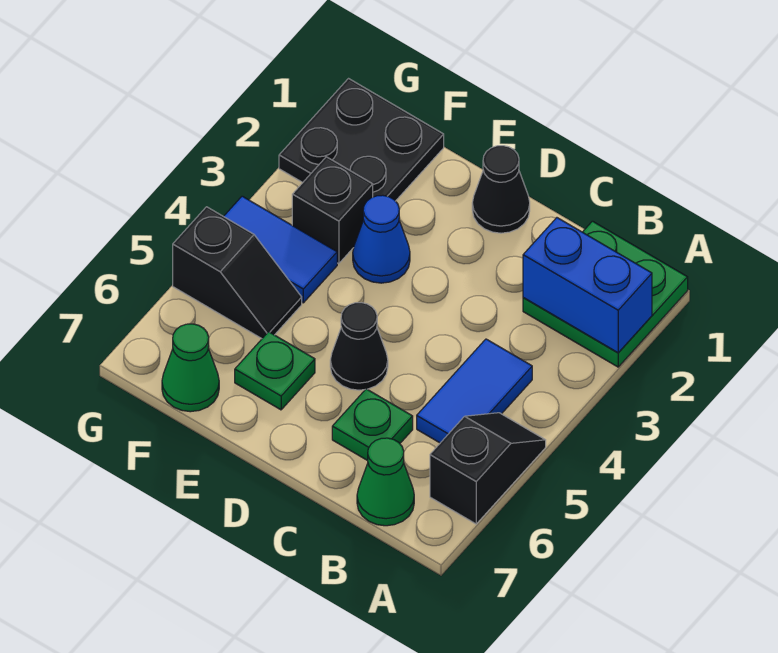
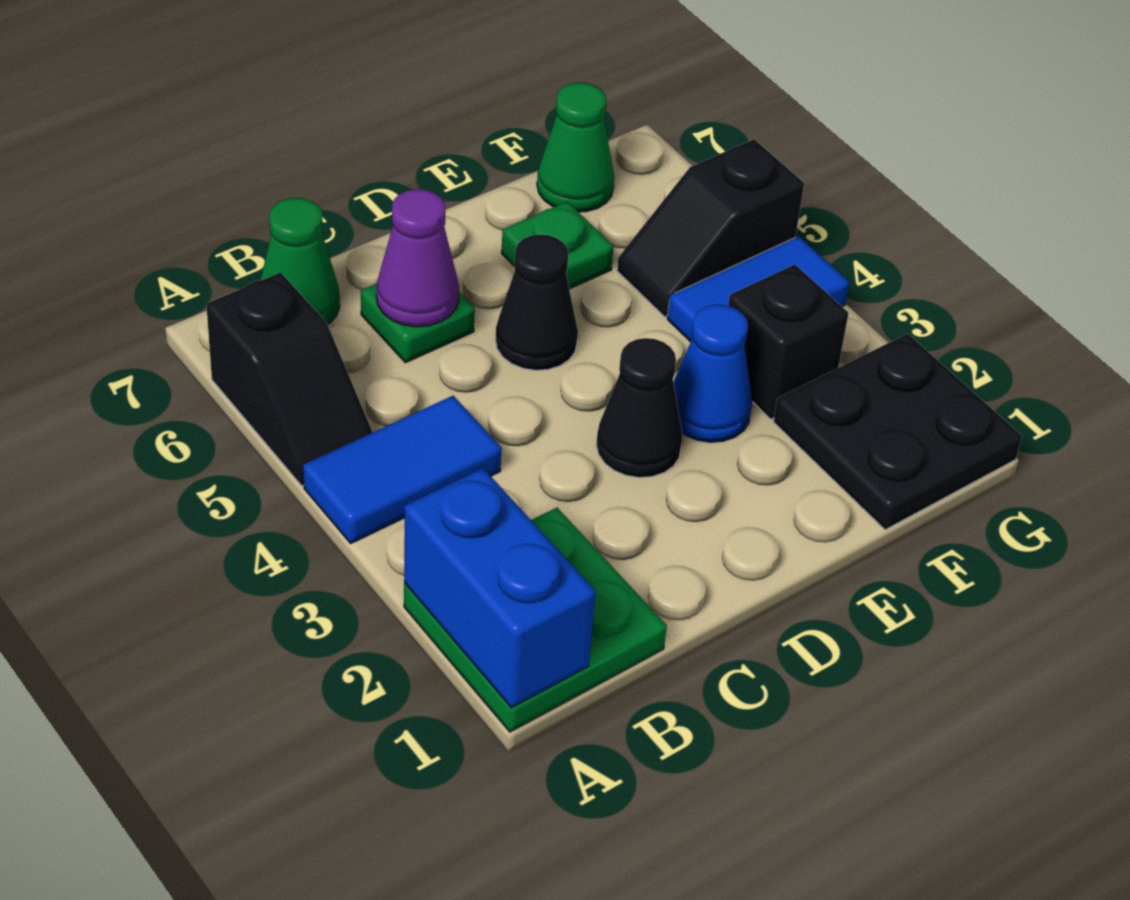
blue brick A2:B2 level 2 -> blue brick A1:A2 level 2
blue tile B4:B5 level 1 -> blue tile A4:B4 level 1
none -> purple cone C6 level 2
black cone D1 level 1 -> black cone D3 level 1

